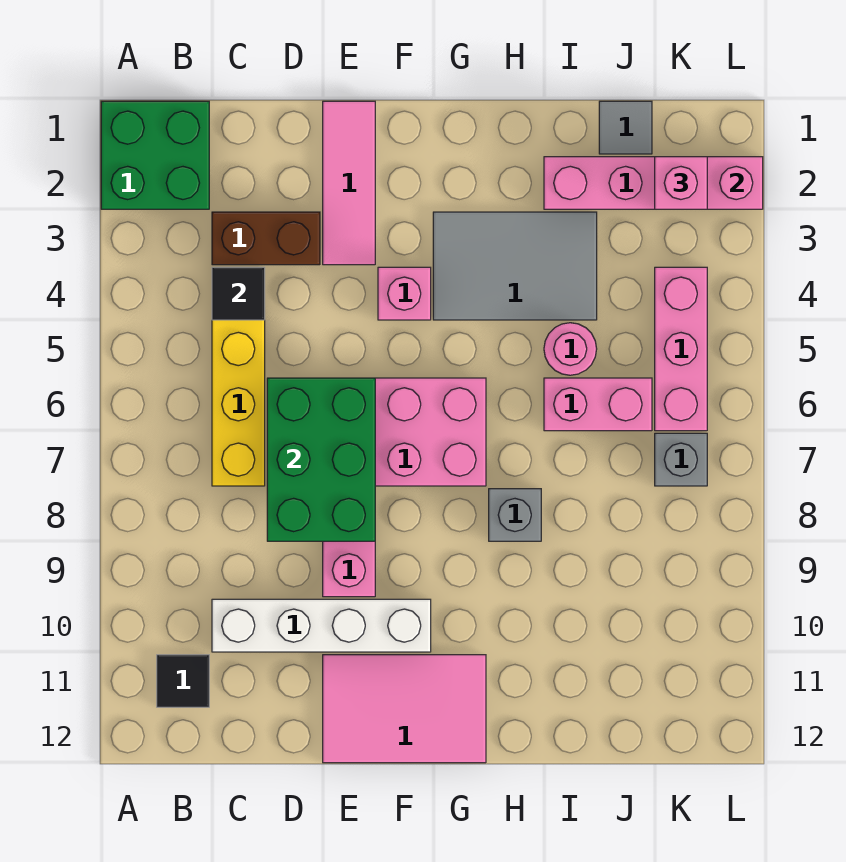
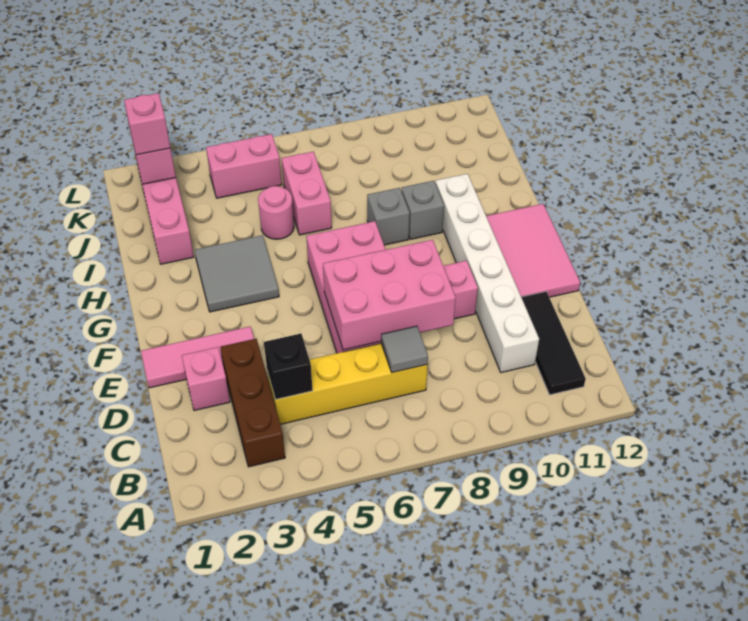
green brick A1:B2 level 1 -> none
black tile B11 level 1 -> black tile B11:D11 level 1
brown brick C3:D3 level 1 -> brown brick B3:D3 level 1
black tile C4 level 2 -> black brick C4 level 2
white brick C10:F10 level 1 -> white brick C10:H10 level 1
green brick D6:E8 level 2 -> pink brick D6:E8 level 2
pink brick F4 level 1 -> pink brick D2 level 1
grey tile G3:I4 level 1 -> grey tile G3:H4 level 1
grey tile J1 level 1 -> grey tile C7 level 2
pink brick K4:K6 level 1 -> pink brick K4:K5 level 1
grey brick K7 level 1 -> grey brick H9 level 1

